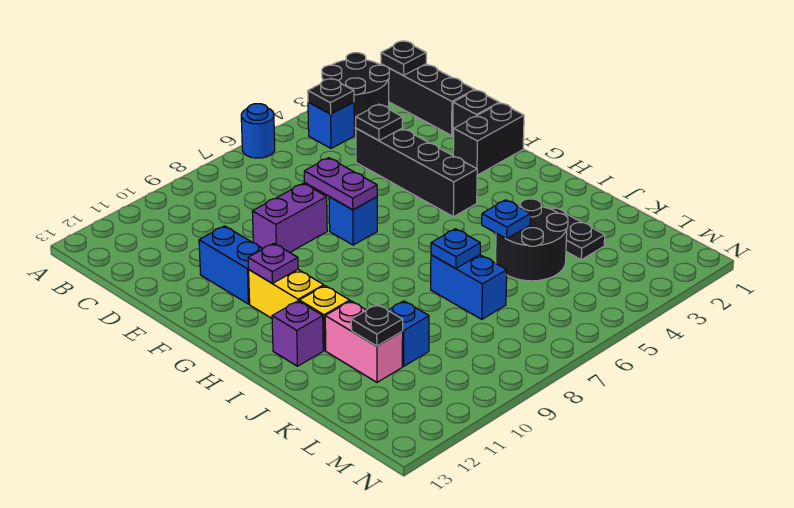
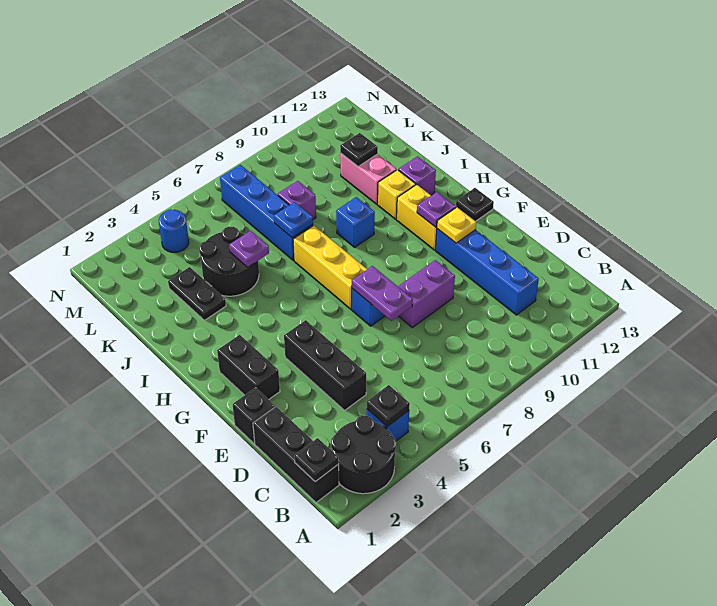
blue round brick A6 level 1 -> blue round brick M4 level 1
black brick D4:G4 level 1 -> black brick D4:F4 level 1
black plate D4 level 2 -> black plate G13 level 1
blue brick E11:F11 level 1 -> blue brick C11:F11 level 1
black brick F1:F2 level 1 -> black brick F2:G2 level 1
none -> yellow plate F11 level 2
none -> yellow brick G7:I7 level 1
blue plate J5 level 2 -> purple plate J5 level 2
blue brick J7:K7 level 1 -> blue brick J7:M7 level 1
none -> purple brick K8 level 1
blue brick K10 level 1 -> blue brick I9 level 1

